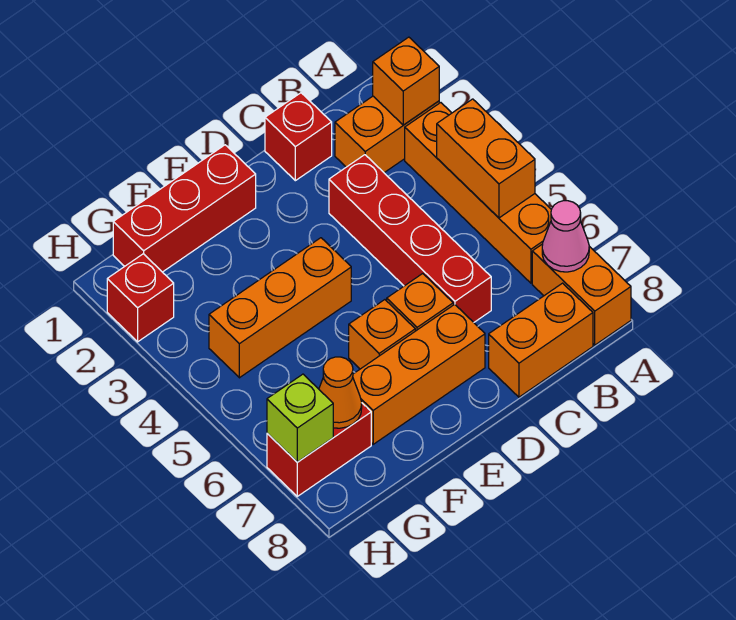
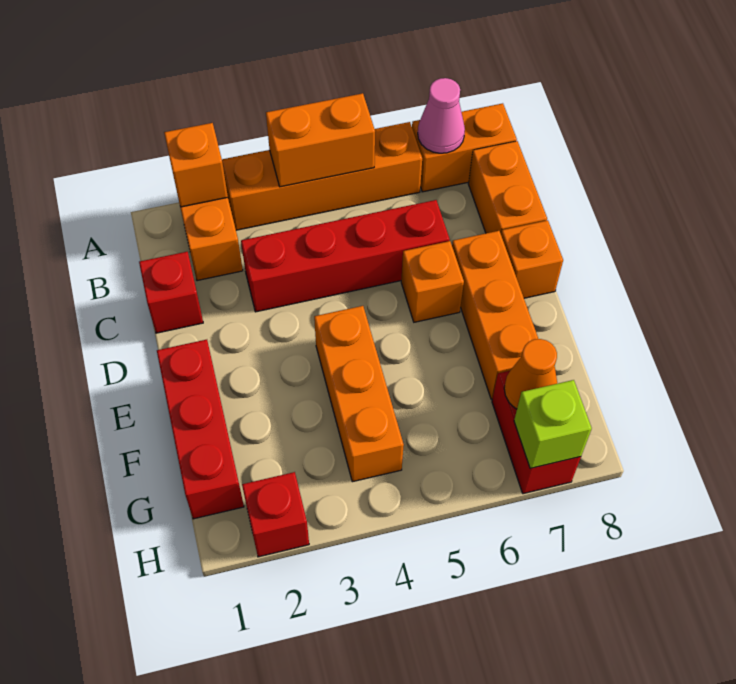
orange brick E6 level 1 -> orange brick D8 level 1

